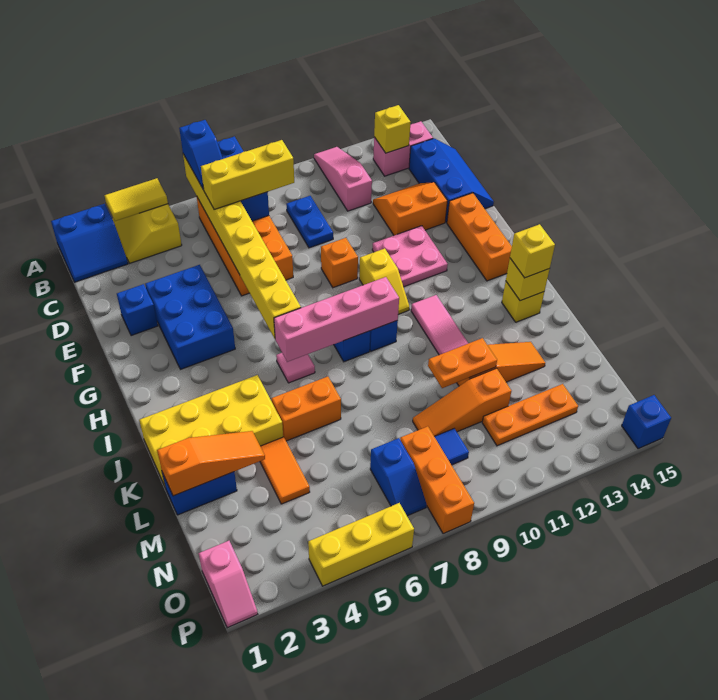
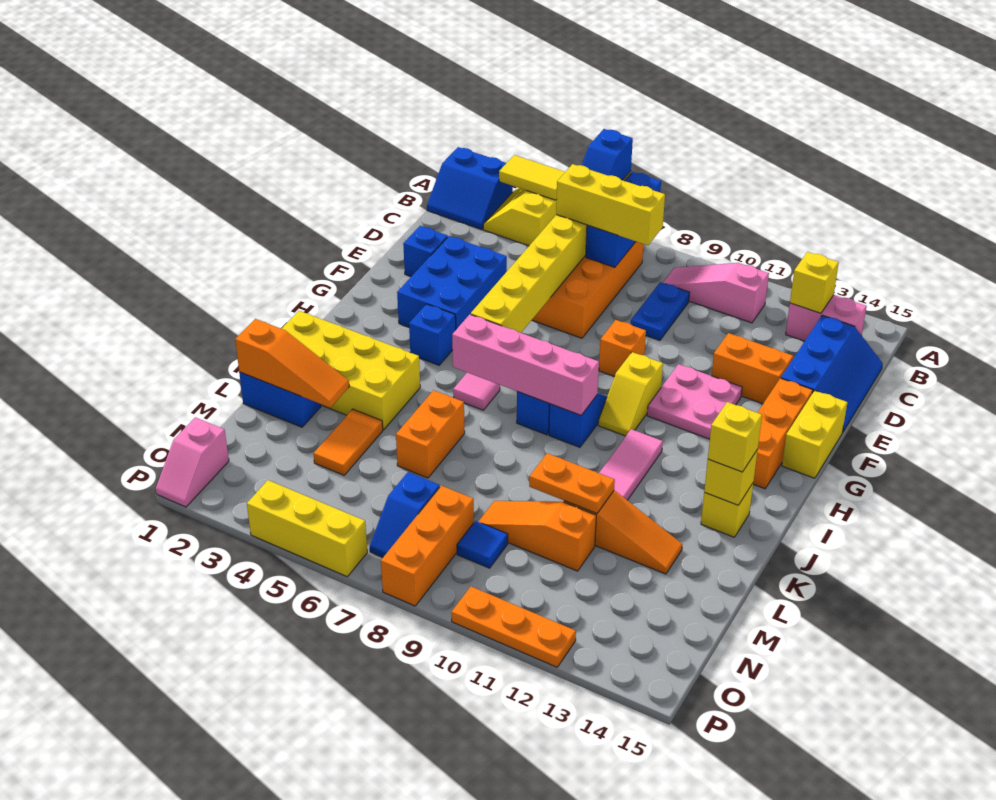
pink slope A11:C11 level 1 top C -> pink slope B9:B11 level 1 top 11
none -> yellow brick F15:G15 level 1
orange brick K5:K6 level 1 -> orange brick K6:L6 level 1
orange plate N11:N13 level 1 -> orange plate P10:P12 level 1
blue brick P15 level 1 -> blue brick H4 level 1

